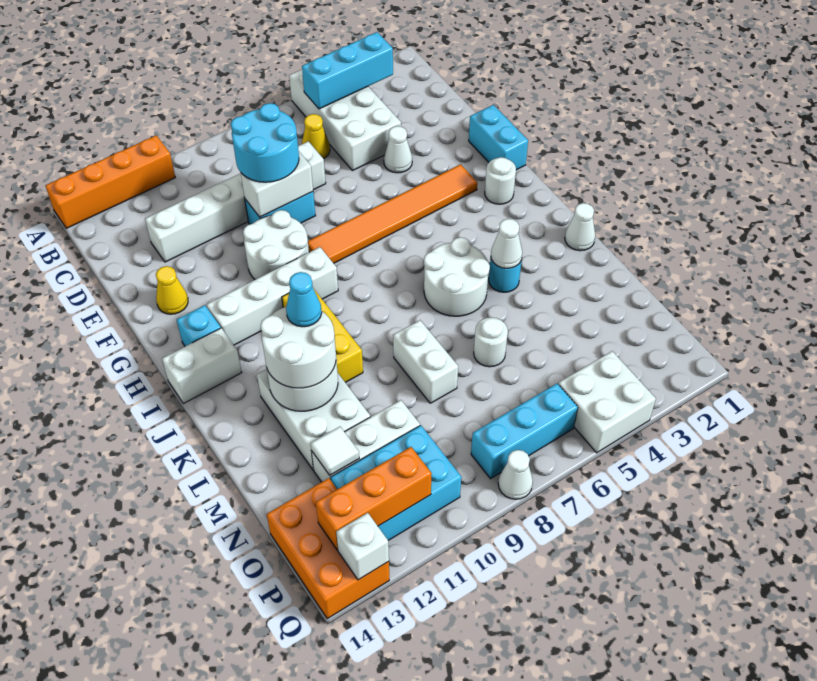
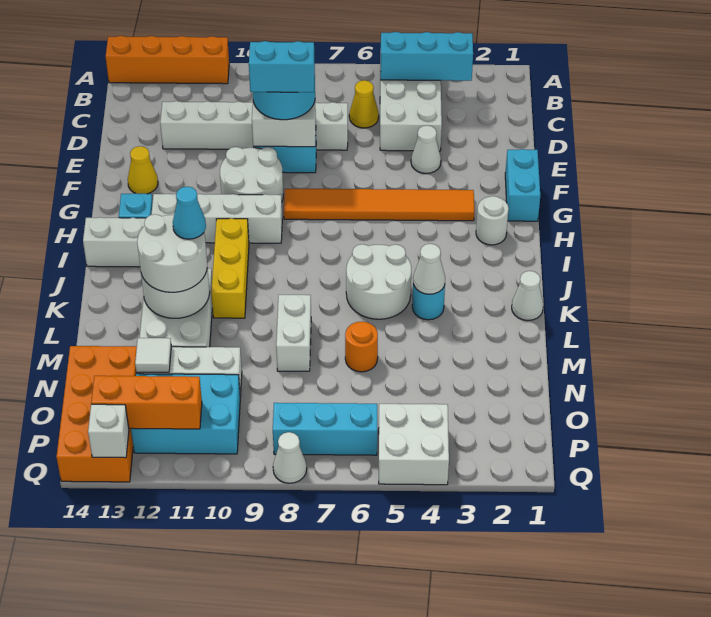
none -> cyan brick E8:E9 level 4
white round brick M6 level 1 -> orange round brick M6 level 1
orange brick O13:Q14 level 1 -> orange brick N13:Q14 level 1

